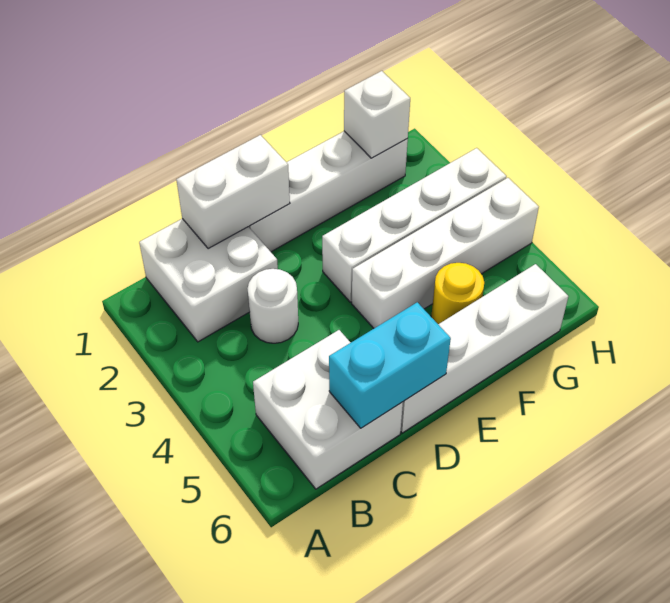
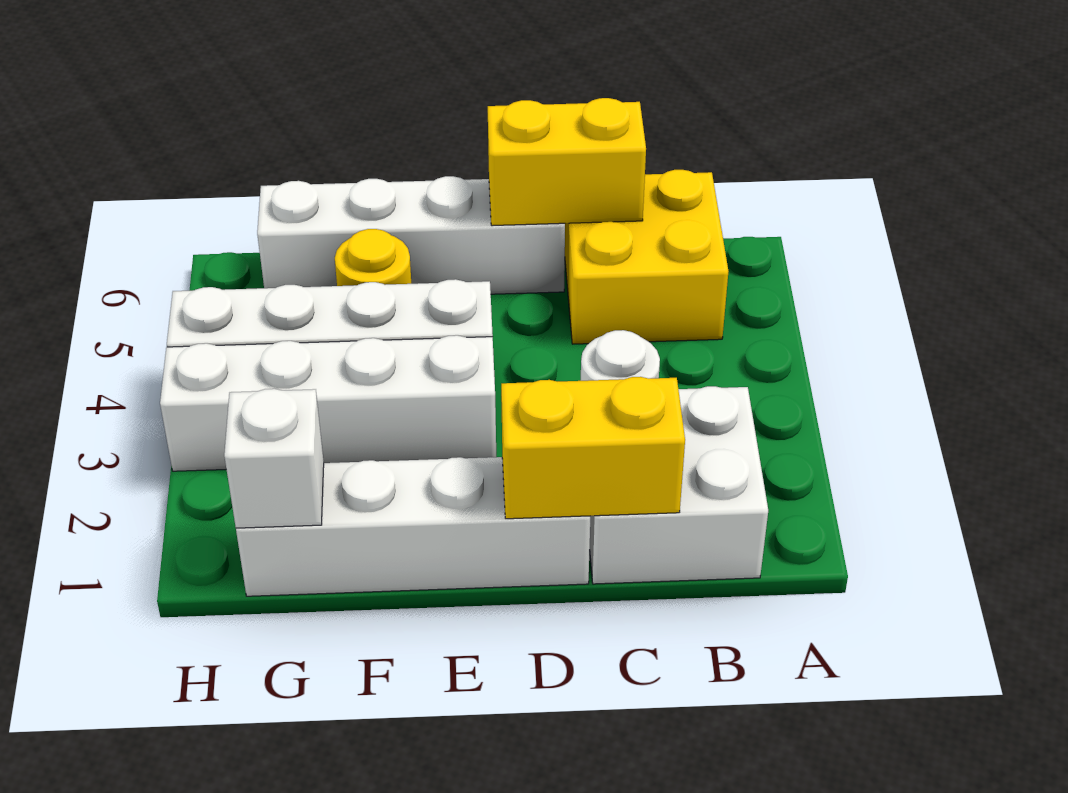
white brick B5:C6 level 1 -> yellow brick B5:C6 level 1
white brick C1:D1 level 2 -> yellow brick C1:D1 level 2
cyan brick C6:D6 level 2 -> yellow brick C6:D6 level 2

